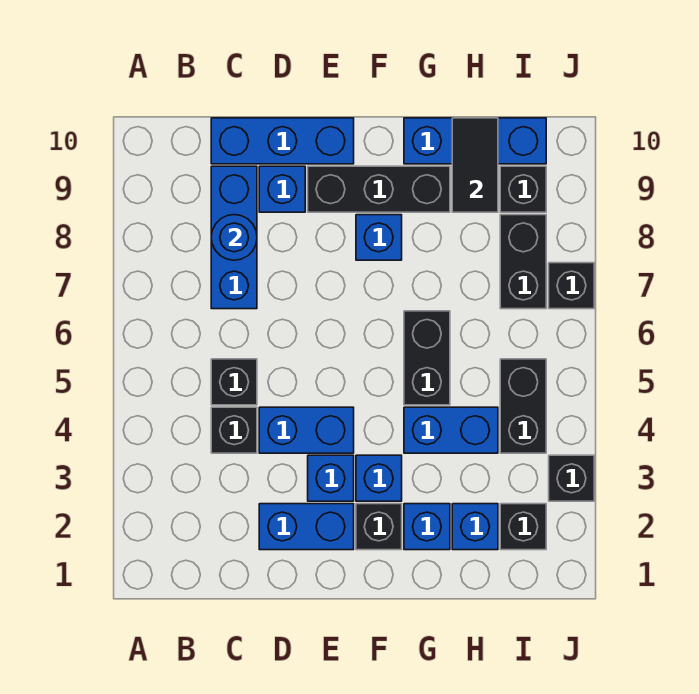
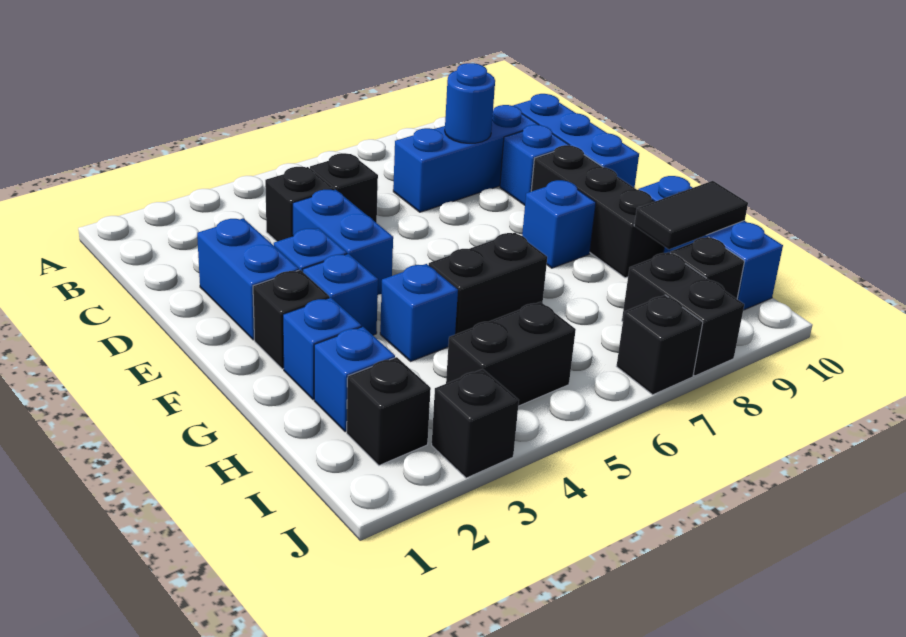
blue brick G4:H4 level 1 -> blue brick G4 level 1
black brick I7:I8 level 1 -> black brick I8:J8 level 1

